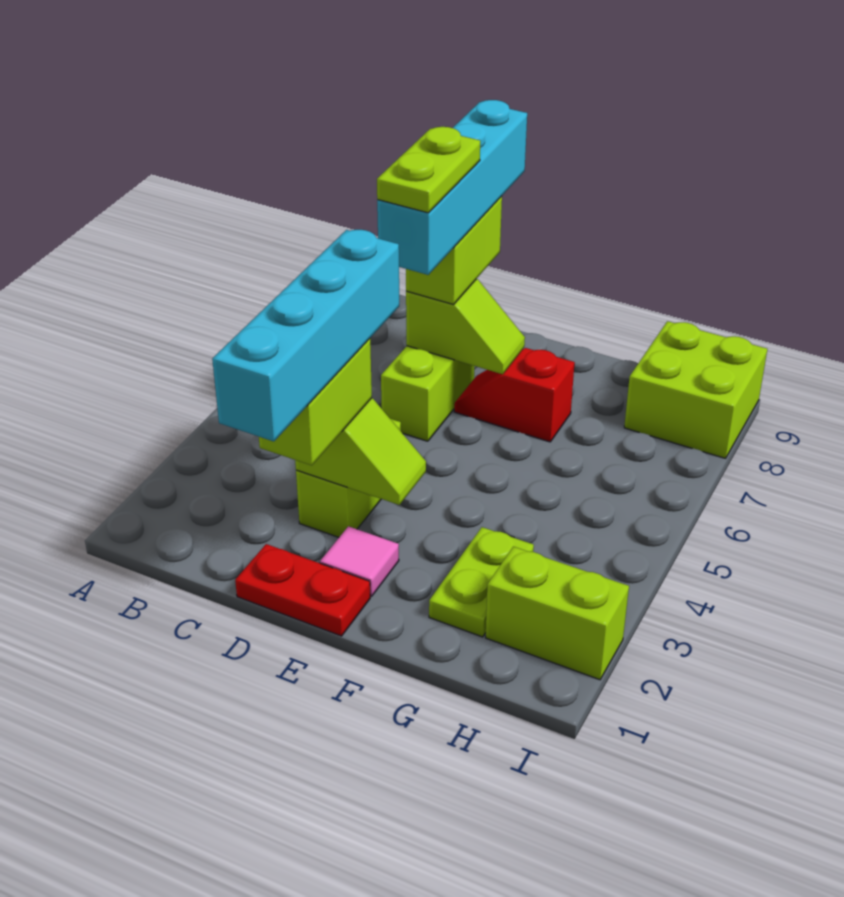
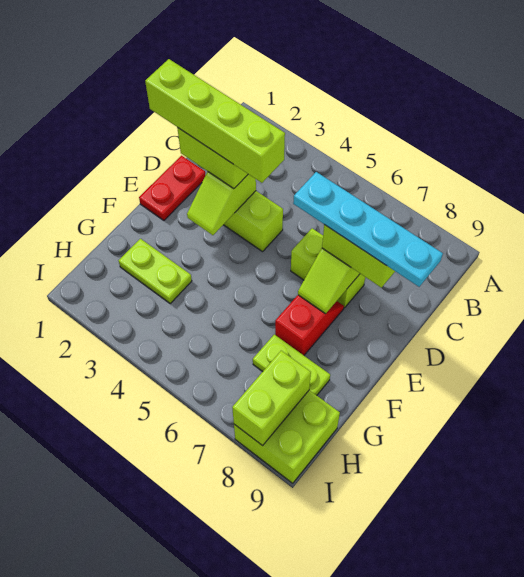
cyan brick D1:D4 level 4 -> lime brick D1:D4 level 4
cyan brick D6:D9 level 4 -> cyan plate D6:D9 level 4
lime plate D6:D7 level 5 -> lime plate G7:G8 level 1
pink tile E2 level 1 -> none
lime brick H2:I2 level 1 -> lime brick H8:I8 level 2

